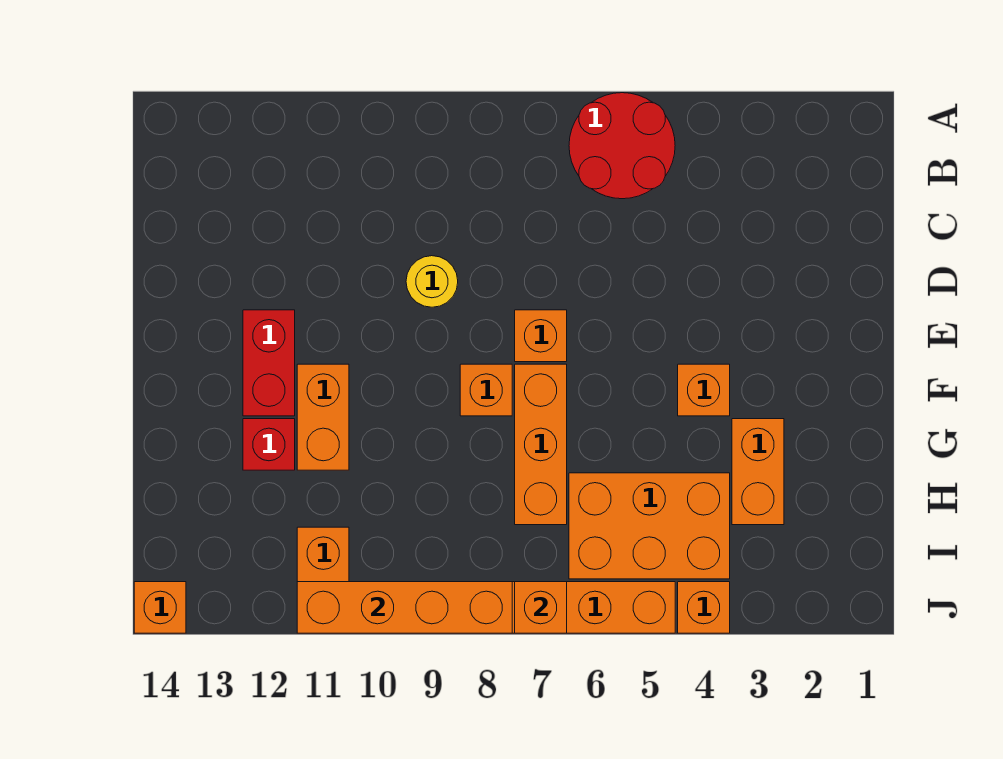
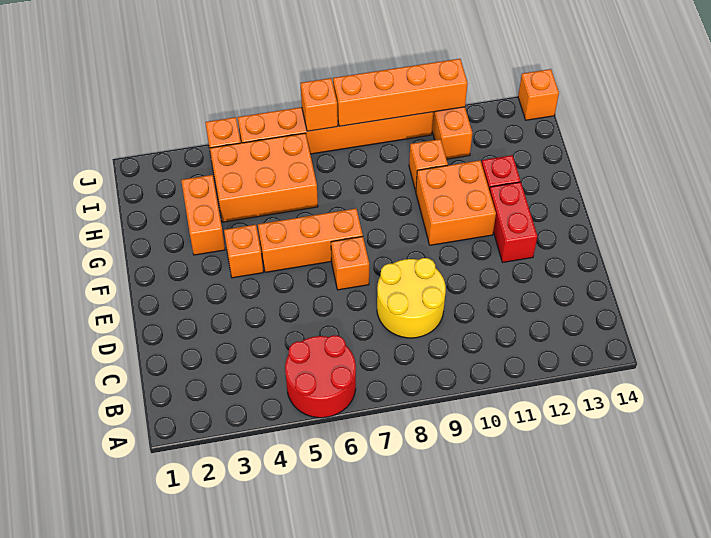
yellow round brick D9 level 1 -> yellow round brick C8:D9 level 1
orange brick F7:H7 level 1 -> orange brick F5:F7 level 1
orange brick F8 level 1 -> orange brick H10 level 1
orange brick F11:G11 level 1 -> orange brick F10:G11 level 1

